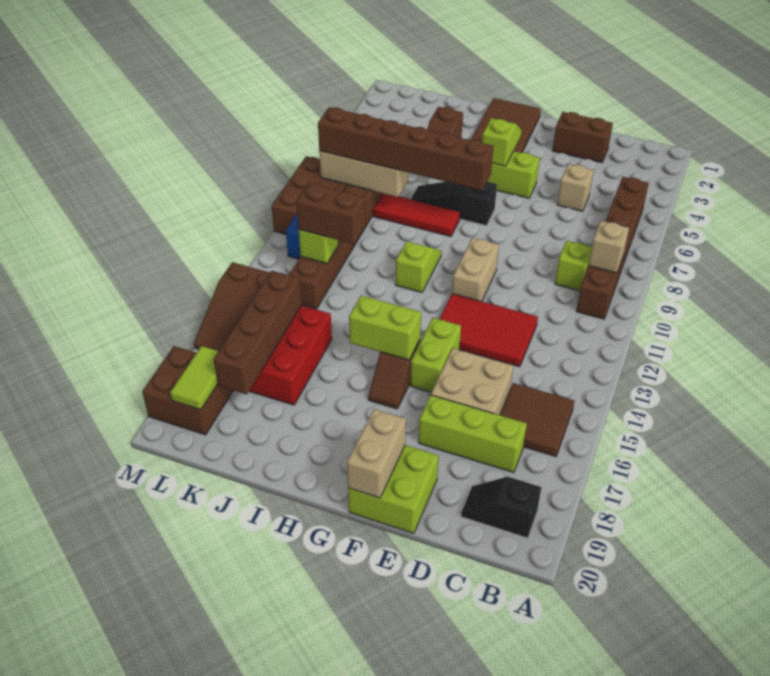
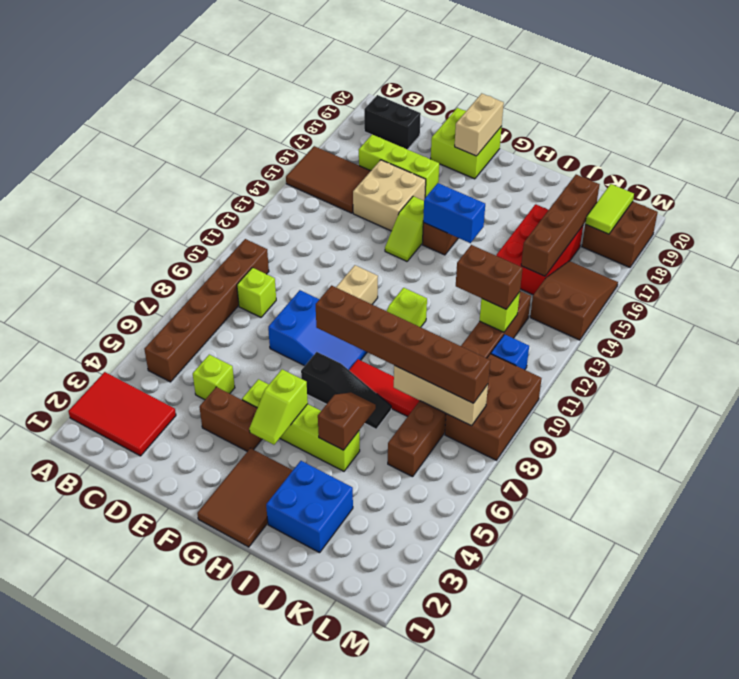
tan brick B9 level 2 -> none
brown tile B15:C16 level 1 -> brown tile A15:C16 level 1
black slope B19:C19 level 1 top B -> black brick B19:C19 level 1
brown brick D2:E2 level 1 -> brown brick E4:F4 level 1
tan brick D5 level 1 -> lime brick D5 level 1
red tile D12:F13 level 1 -> red tile A2:C3 level 1
none -> blue slope E8:G9 level 1 top E
lime brick F14:F15 level 1 -> lime slope F14:F15 level 1 top 15
lime brick G15:H15 level 2 -> blue brick G15:H15 level 2
none -> blue brick I2:J3 level 1

